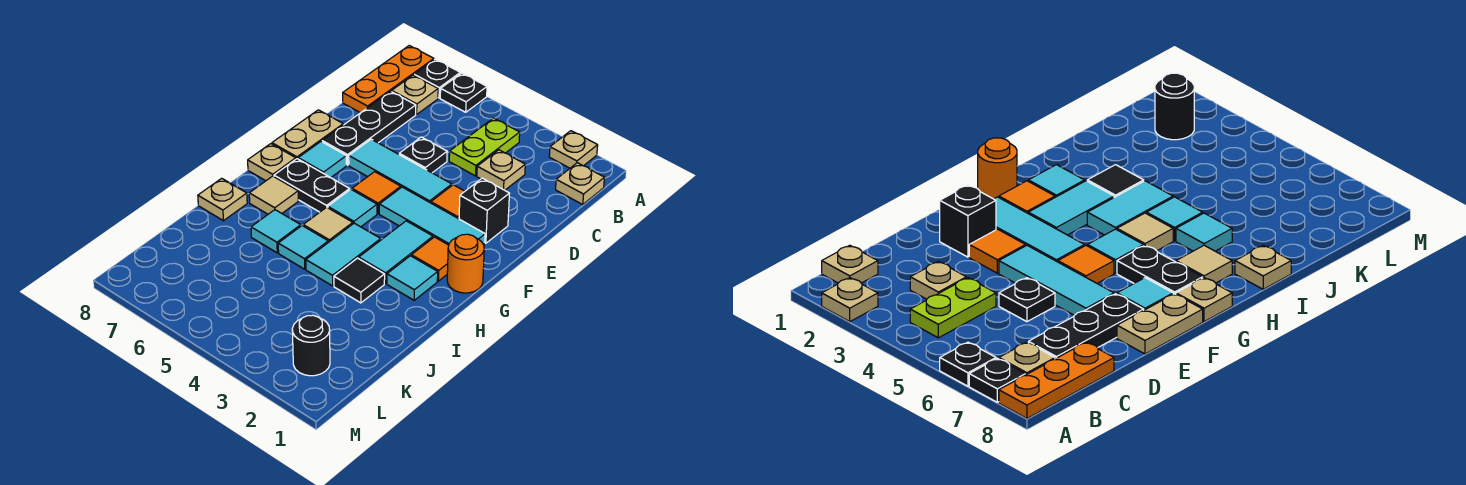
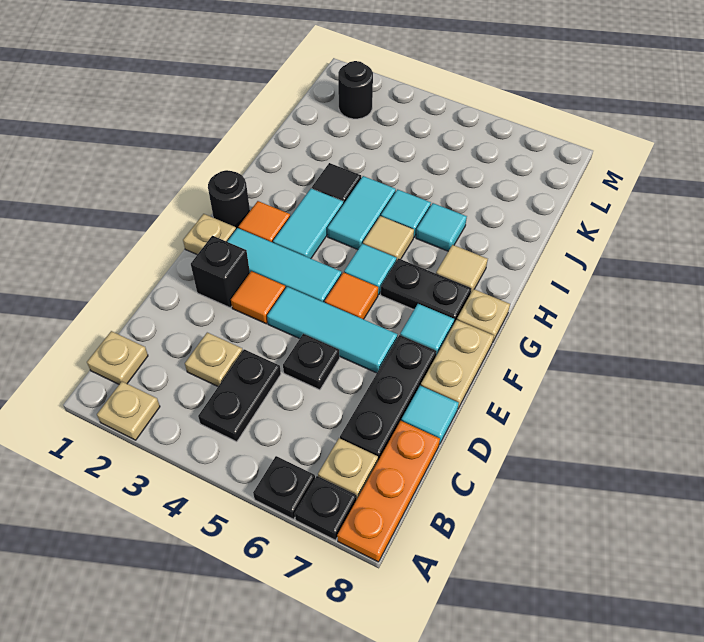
lime plate B4:C4 level 1 -> black plate B4:C4 level 1
orange round brick G1 level 1 -> black round brick G1 level 1
cyan tile H2 level 1 -> cyan tile D8 level 1
tan plate I8 level 1 -> tan plate F1 level 1

